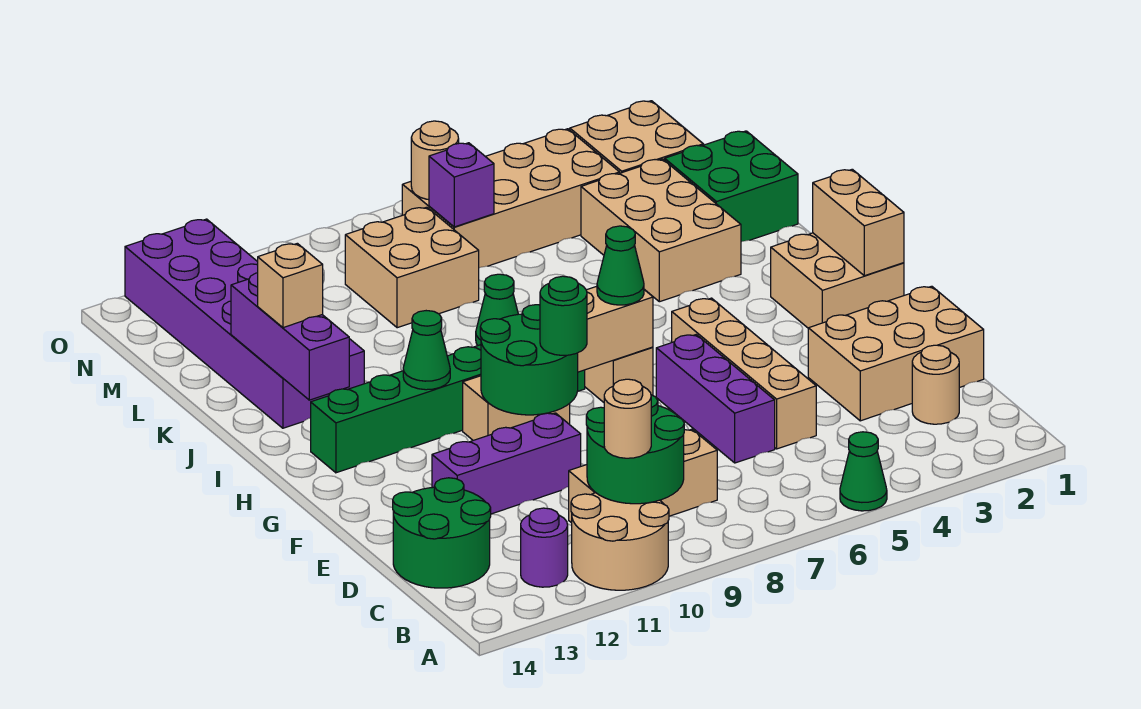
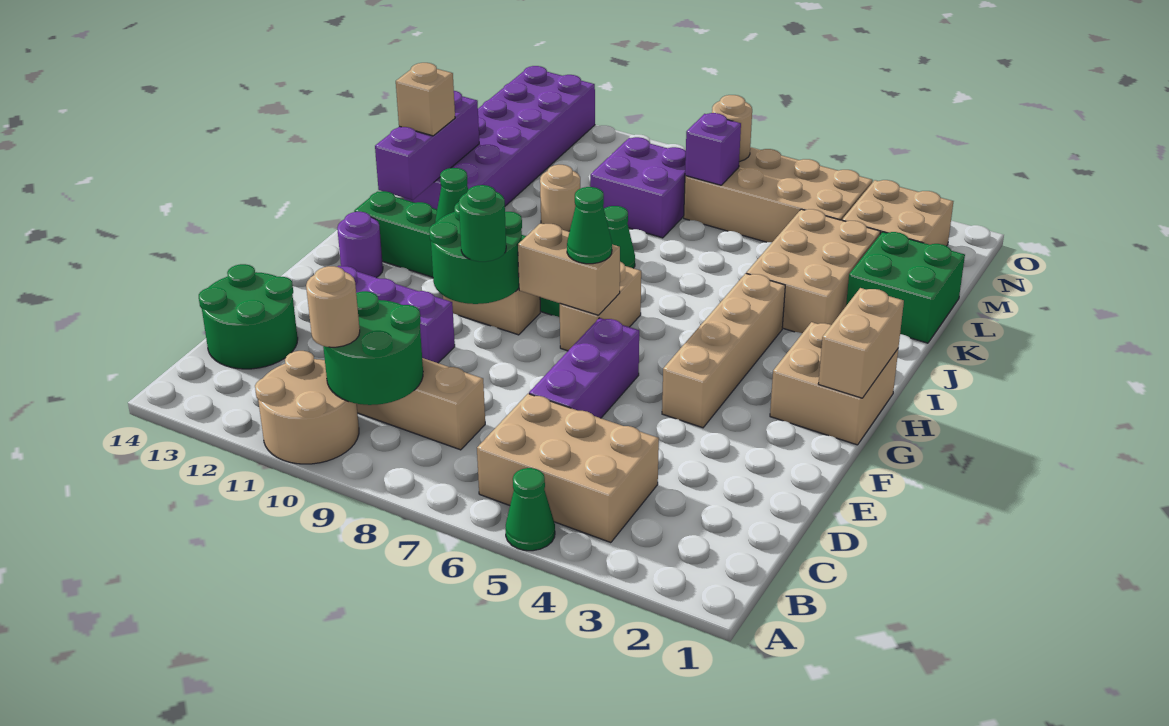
purple round brick B12 level 1 -> purple round brick G13 level 1
tan round brick C2 level 1 -> tan round brick K10 level 1
tan brick D1:E3 level 1 -> tan brick B4:C6 level 1
tan brick D5:G5 level 1 -> tan brick F4:I4 level 1
tan brick L8:M9 level 1 -> purple brick L8:M9 level 1

